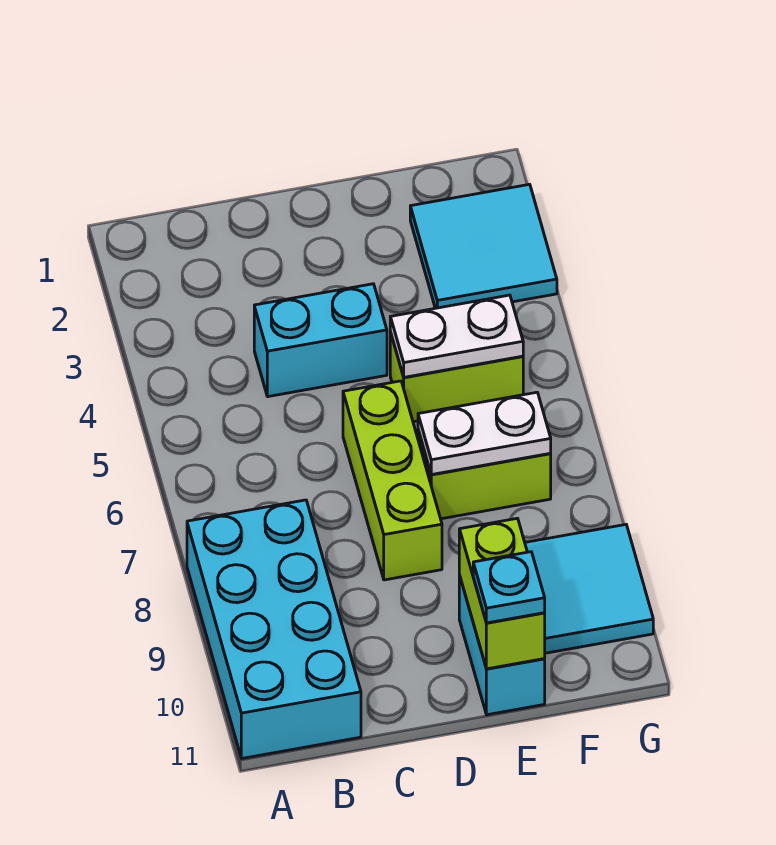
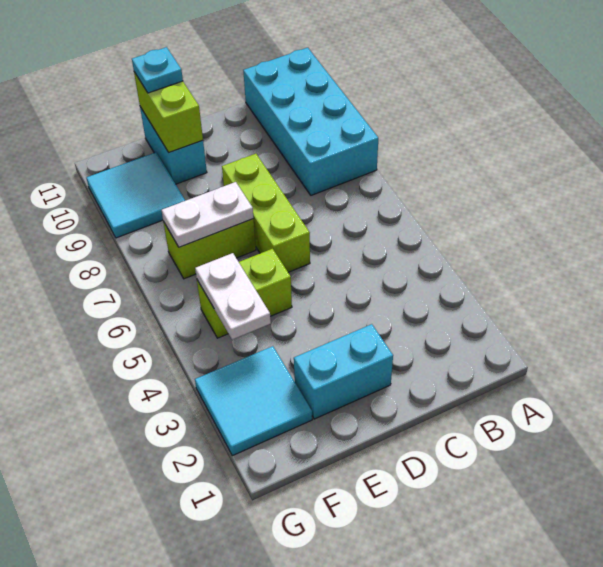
cyan brick C4:D4 level 1 -> cyan brick D2:E2 level 1
white plate E5:F5 level 2 -> white plate F4:F5 level 2

